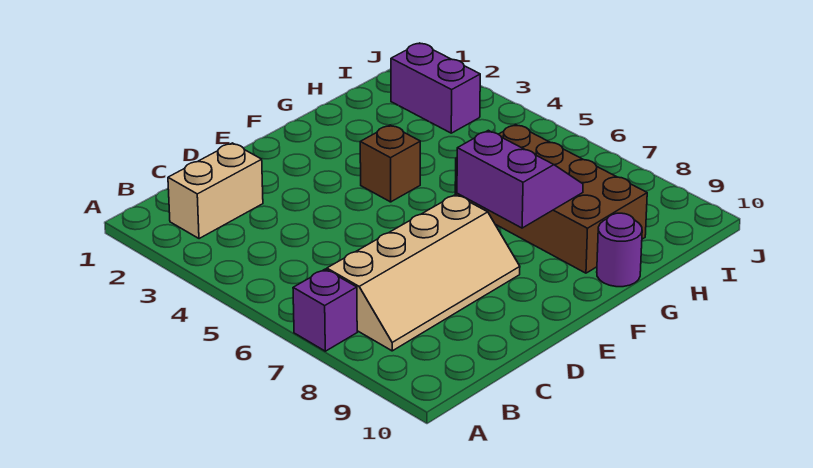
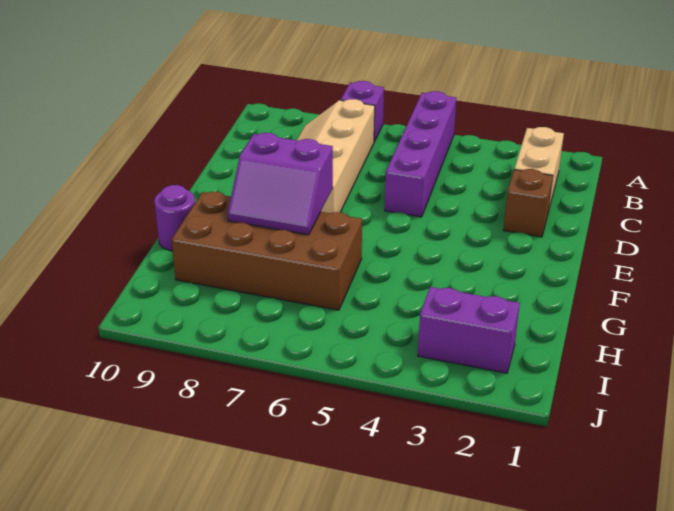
none -> purple brick A5:D5 level 1
brown brick F4 level 1 -> brown brick D2 level 1

